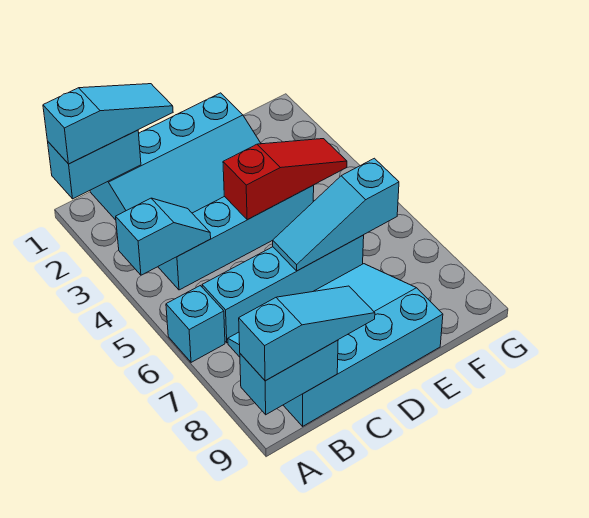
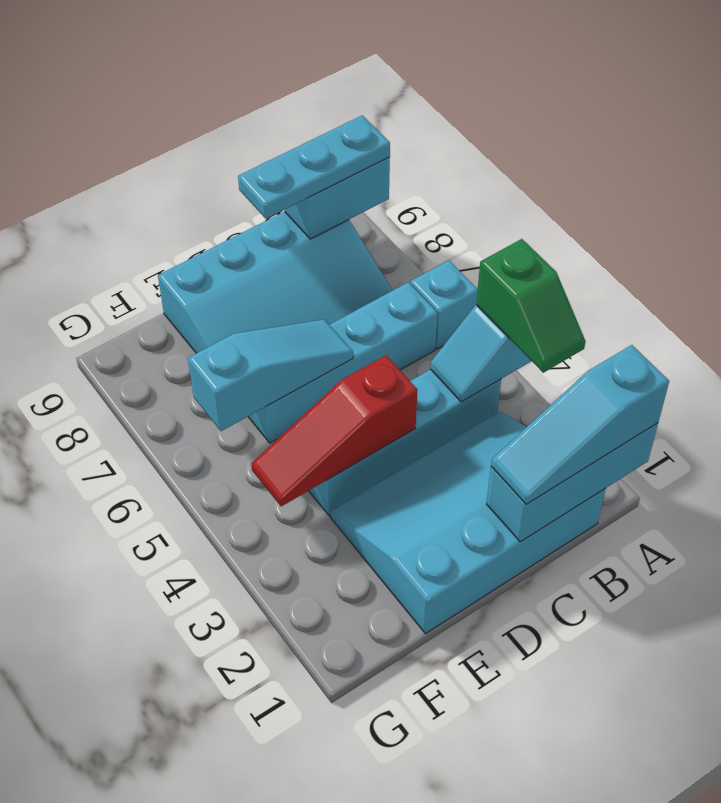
cyan brick A1:B1 level 2 -> cyan brick A1:C1 level 2
none -> green slope A3:A4 level 3 top 4
cyan slope A9:C9 level 3 top A -> cyan plate A9:C9 level 3

